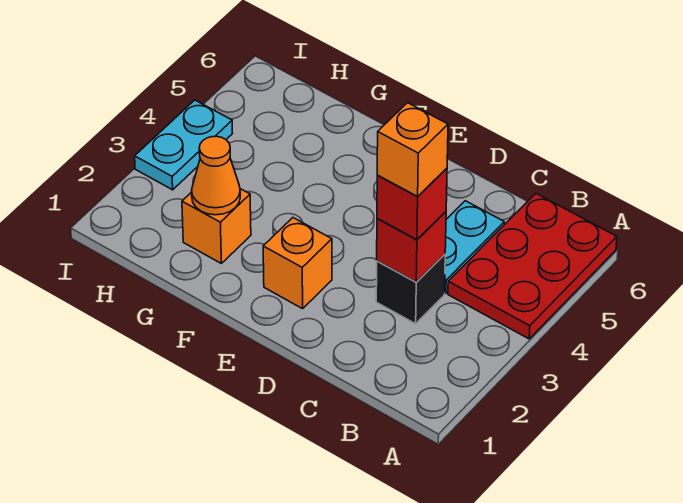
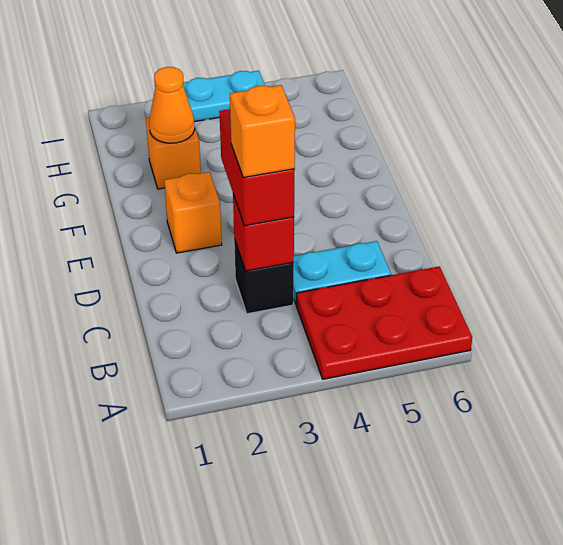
red brick C3 level 3 -> red brick C3:D3 level 3

